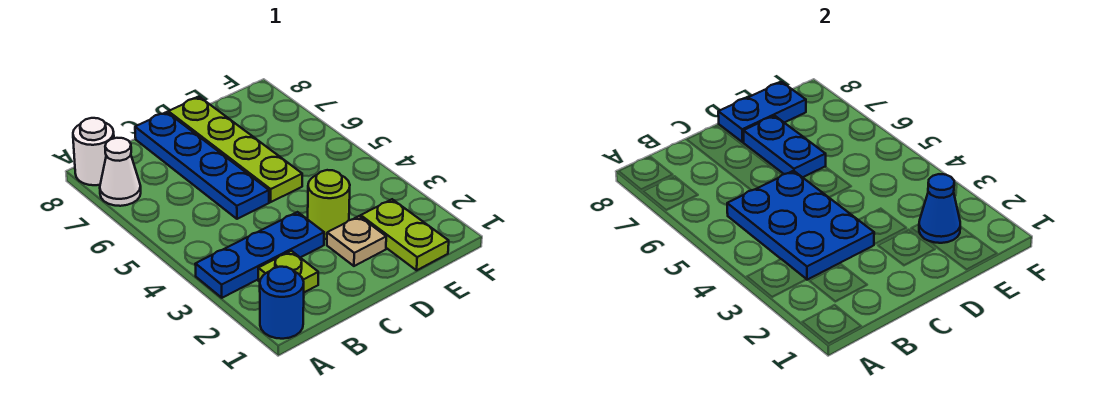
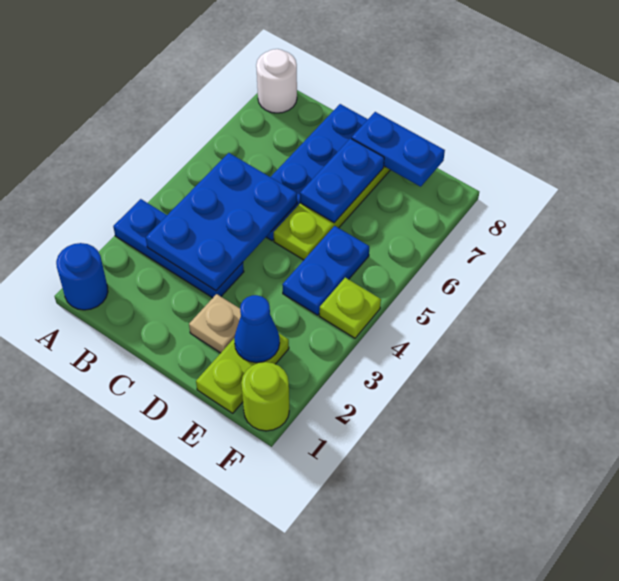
white cone A7 level 1 -> none
lime plate B2 level 1 -> lime plate F4 level 1
lime round brick D3 level 1 -> lime round brick F1 level 1
none -> blue plate E4:E5 level 1

